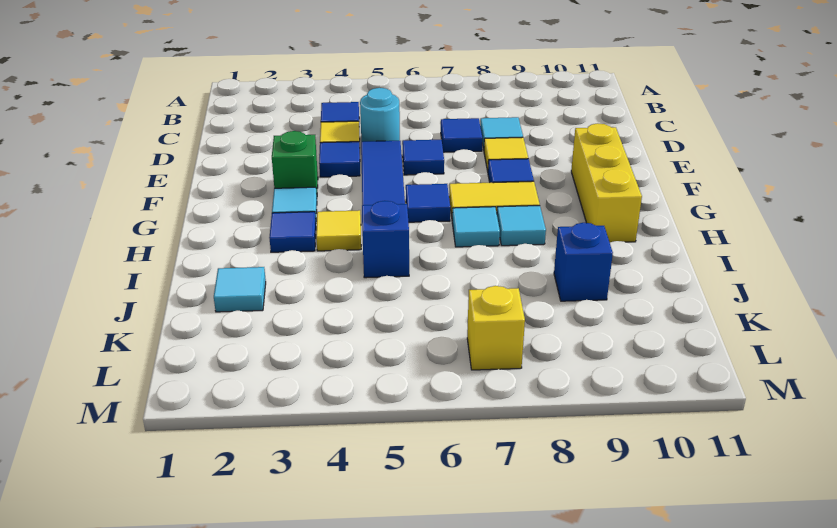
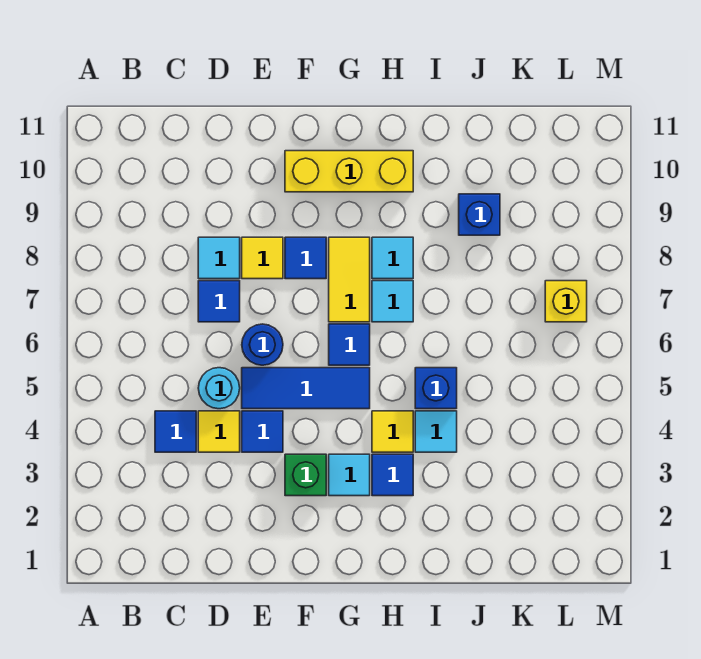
blue tile E6 level 1 -> blue round brick E6 level 1
cyan tile J2 level 1 -> cyan tile I4 level 1

